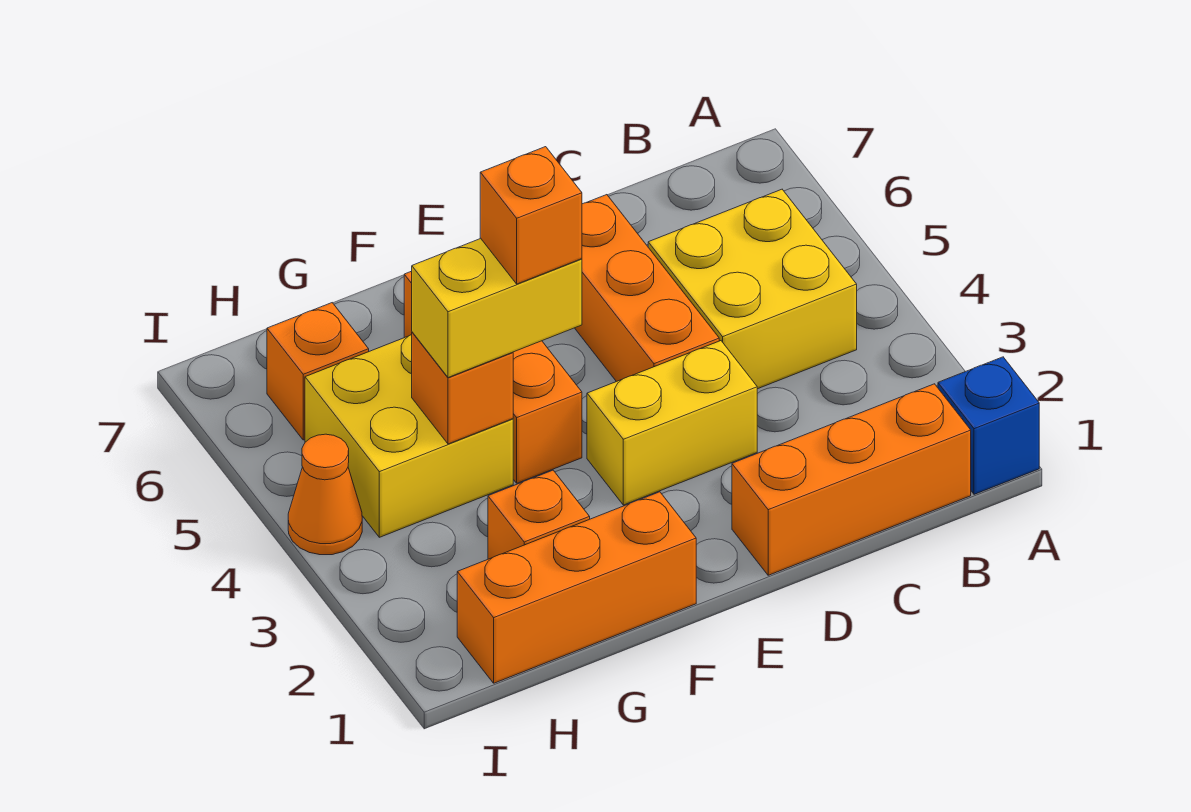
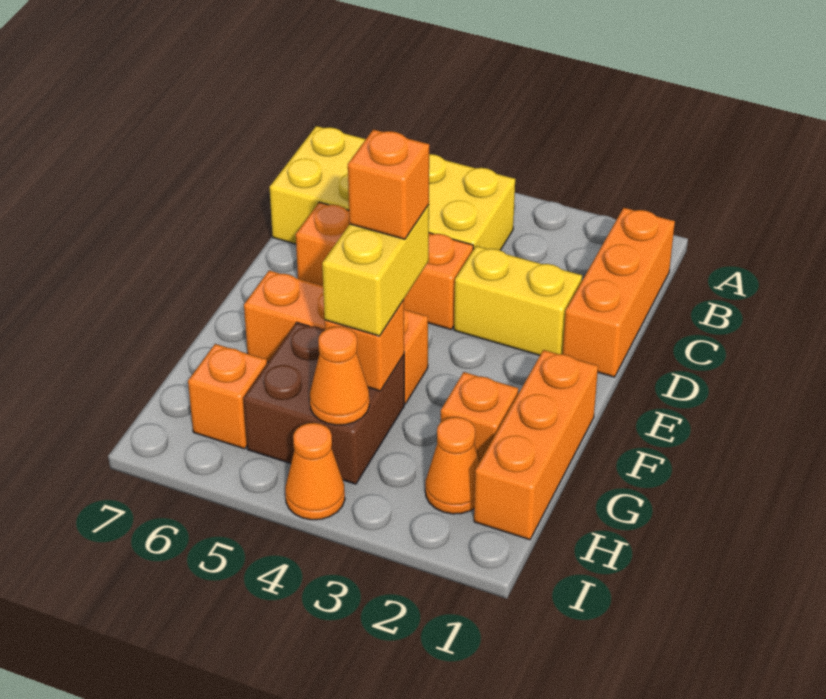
blue brick A1 level 1 -> none
yellow brick B4:C5 level 1 -> yellow brick B4:C7 level 1
yellow brick D3:E3 level 1 -> yellow brick D2:D3 level 1
yellow brick G4:H5 level 1 -> brown brick G4:H5 level 1
none -> orange cone H2 level 1
none -> orange cone H4 level 2

